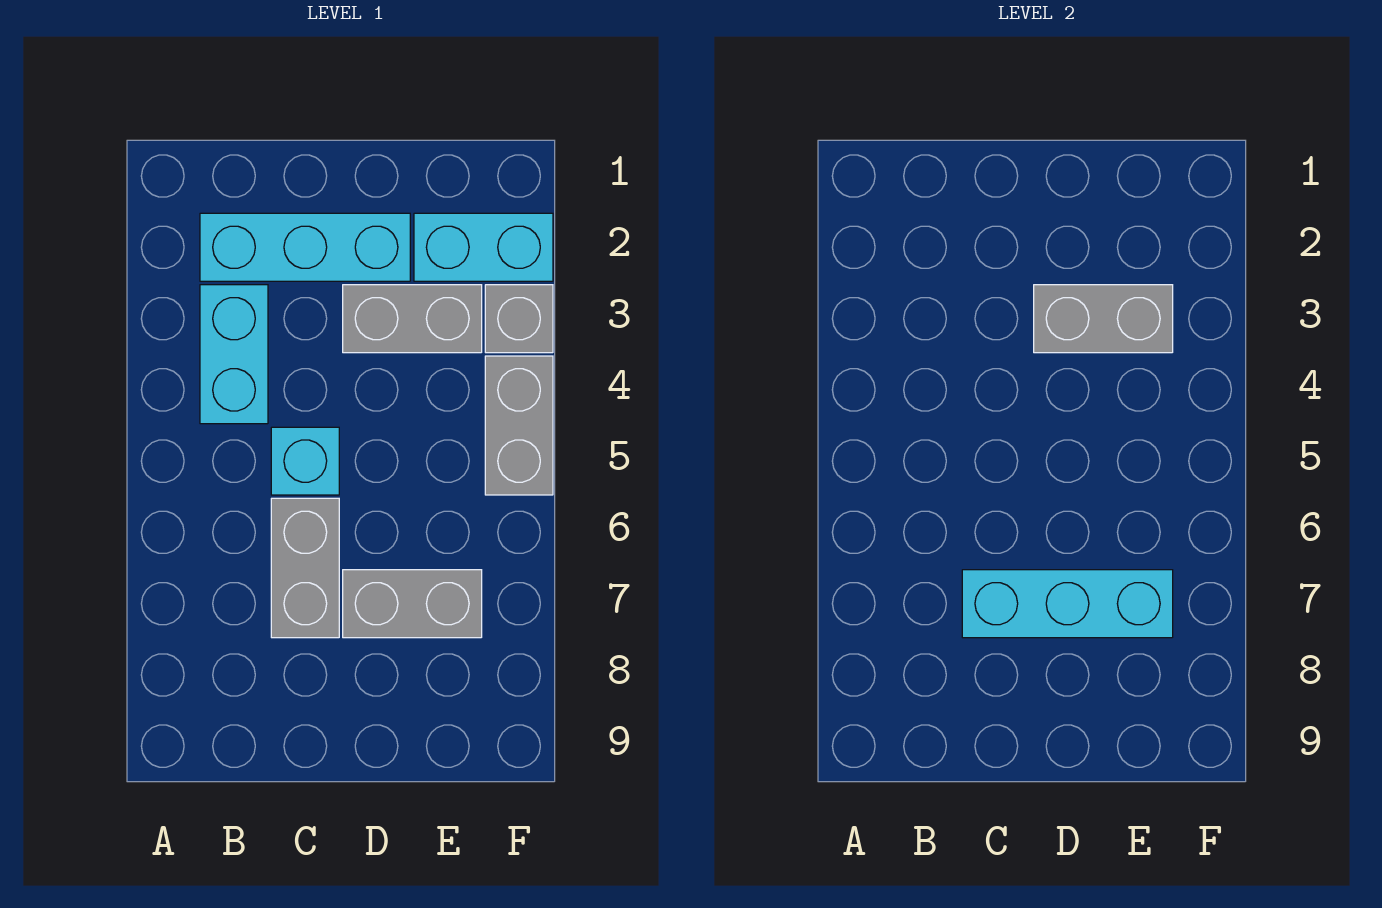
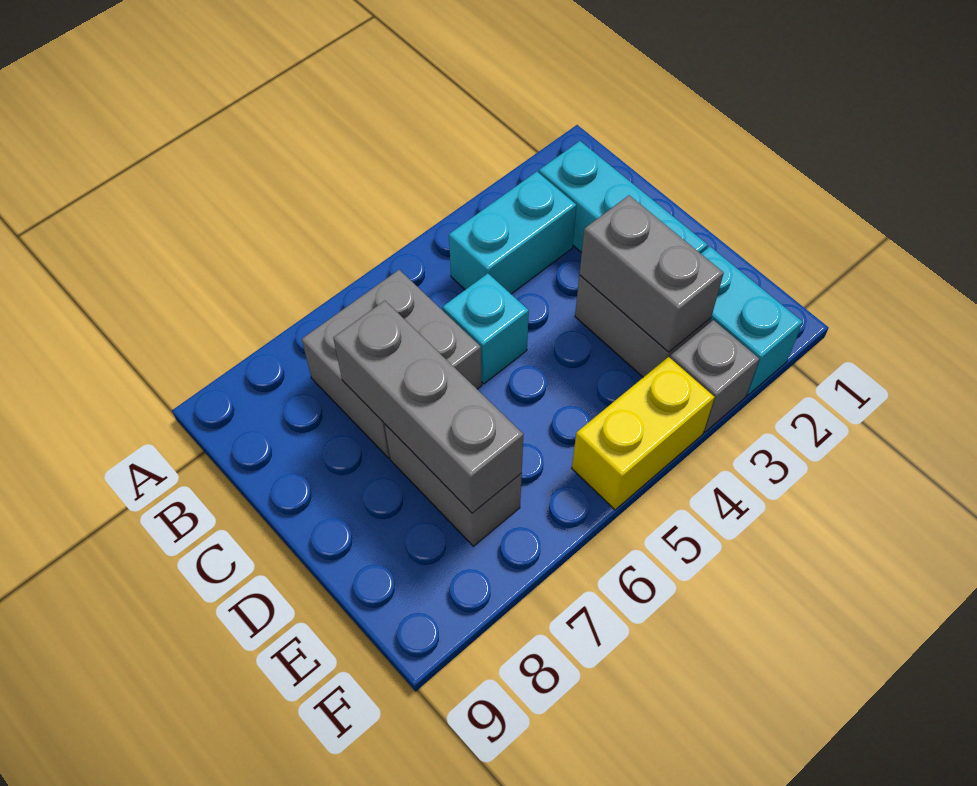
grey brick C6:C7 level 1 -> grey brick B6:C7 level 1
cyan brick C7:E7 level 2 -> grey brick C7:E7 level 2
grey brick F4:F5 level 1 -> yellow brick F4:F5 level 1

